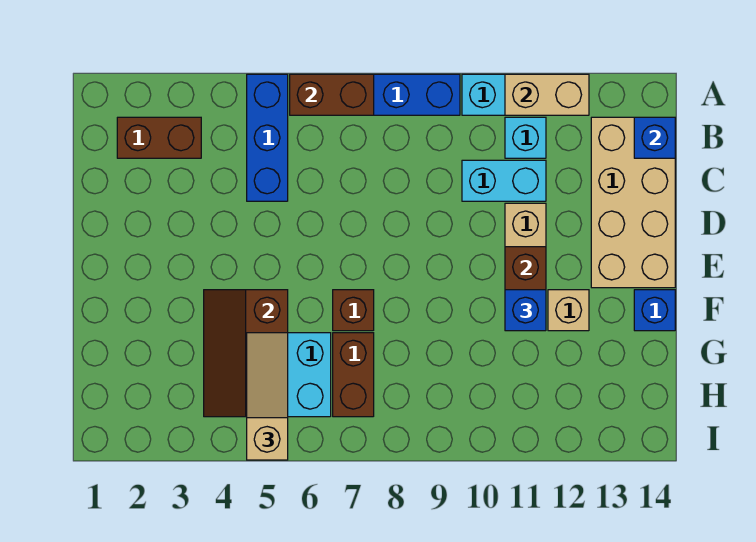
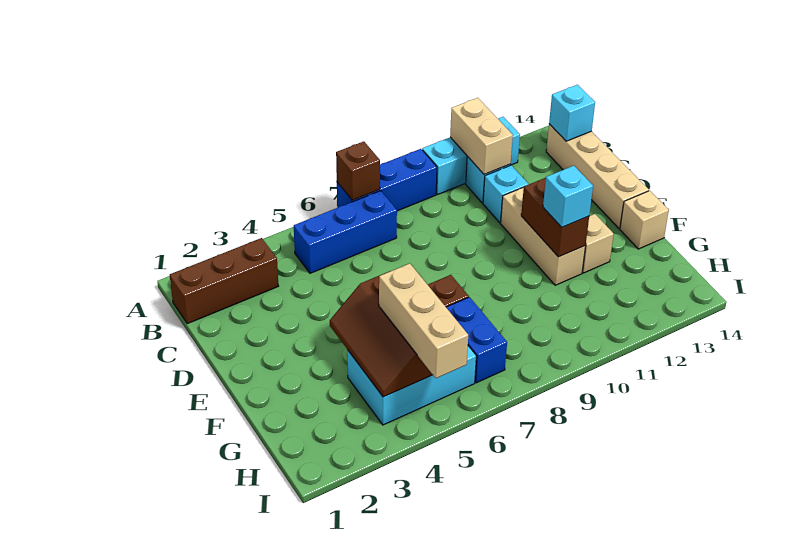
blue brick A5:C5 level 1 -> blue brick B5:B7 level 1
brown brick A6:A7 level 2 -> brown brick A7 level 2
tan brick A11:A12 level 2 -> tan brick A11:B11 level 2
brown brick B2:B3 level 1 -> brown brick B1:B3 level 1
tan brick B13:E14 level 1 -> tan brick B14:E14 level 1
blue brick B14 level 2 -> cyan brick B14 level 2
cyan brick C10:C11 level 1 -> cyan brick C11 level 1
blue brick F11 level 3 -> cyan brick F11 level 3
blue brick F14 level 1 -> tan brick F14 level 1
tan slope G5:I5 level 3 top I -> tan brick G5:I5 level 3
brown brick G7:H7 level 1 -> blue brick G7:H7 level 1

